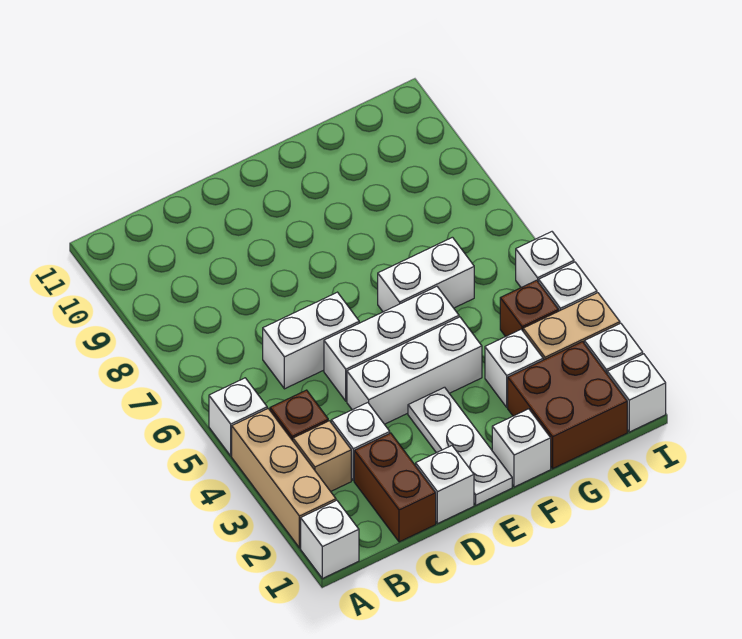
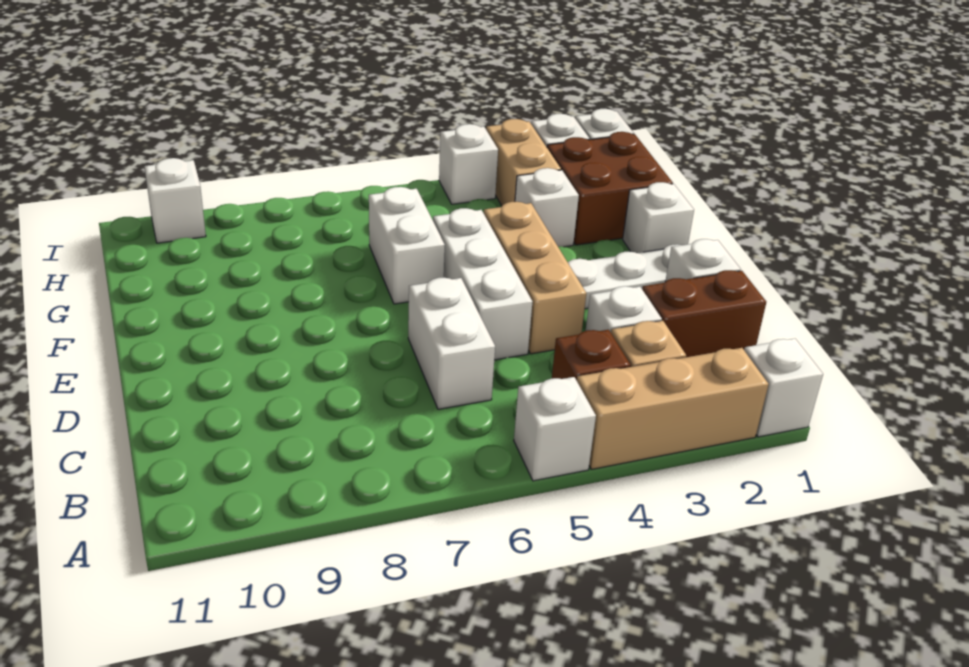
white brick D4:F4 level 1 -> tan brick D4:F4 level 1
brown brick H4 level 1 -> none
white brick I5 level 1 -> white brick I10 level 1

